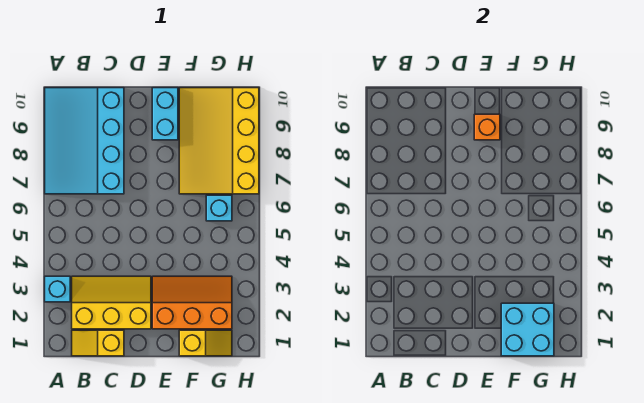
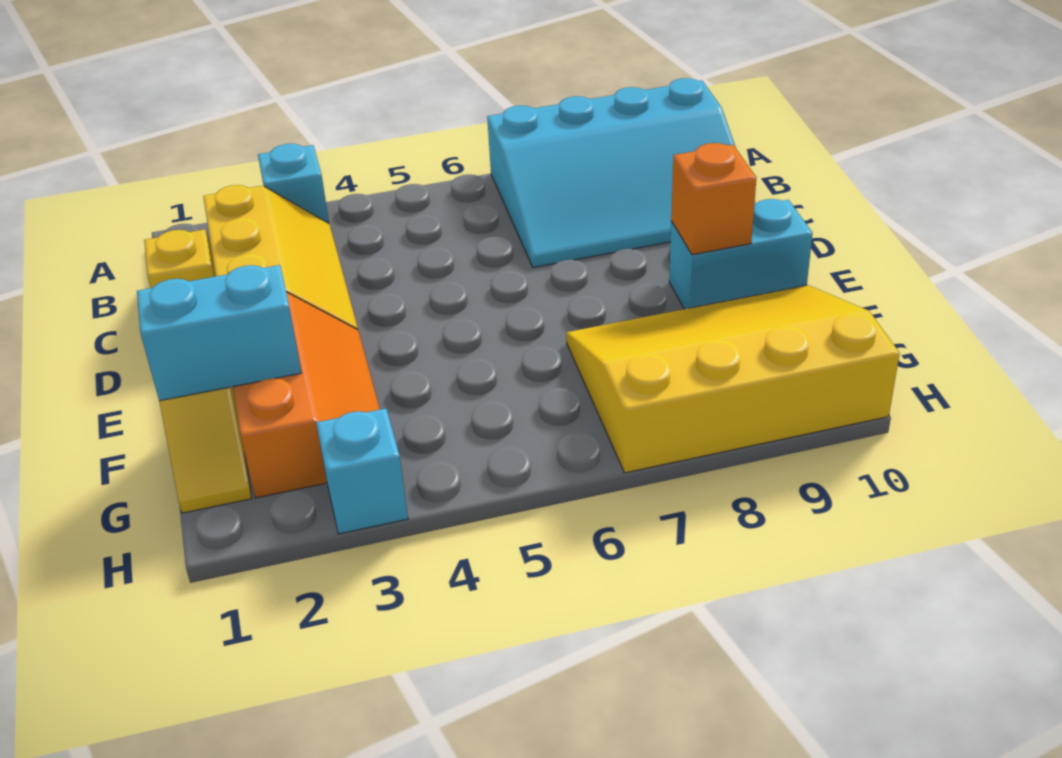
cyan slope A7:C10 level 1 top C -> cyan slope A7:C10 level 1 top A
cyan brick F1:G2 level 2 -> cyan brick F1:F2 level 2
cyan brick G6 level 1 -> cyan brick H3 level 1

